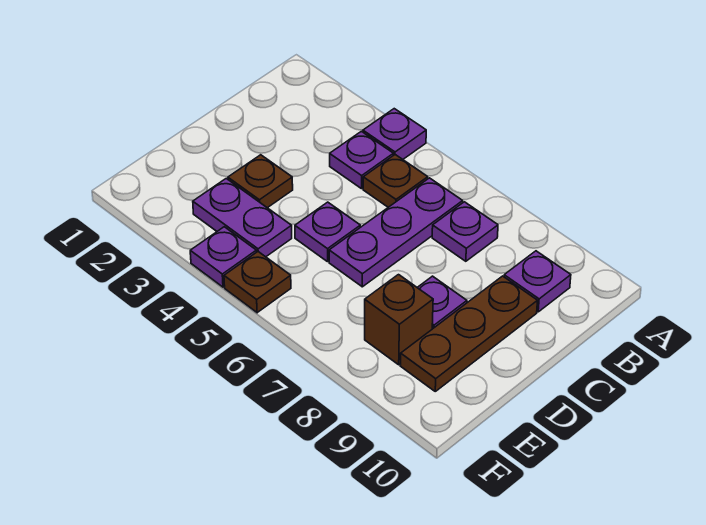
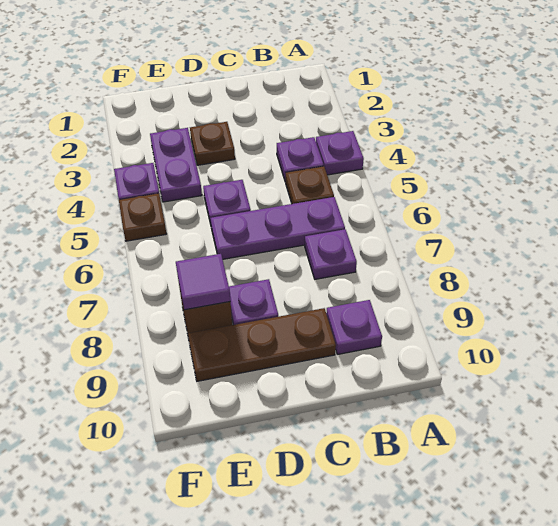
none -> purple tile E8 level 2

